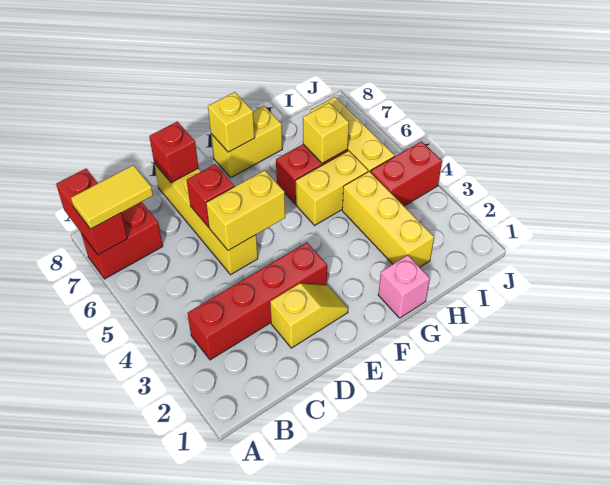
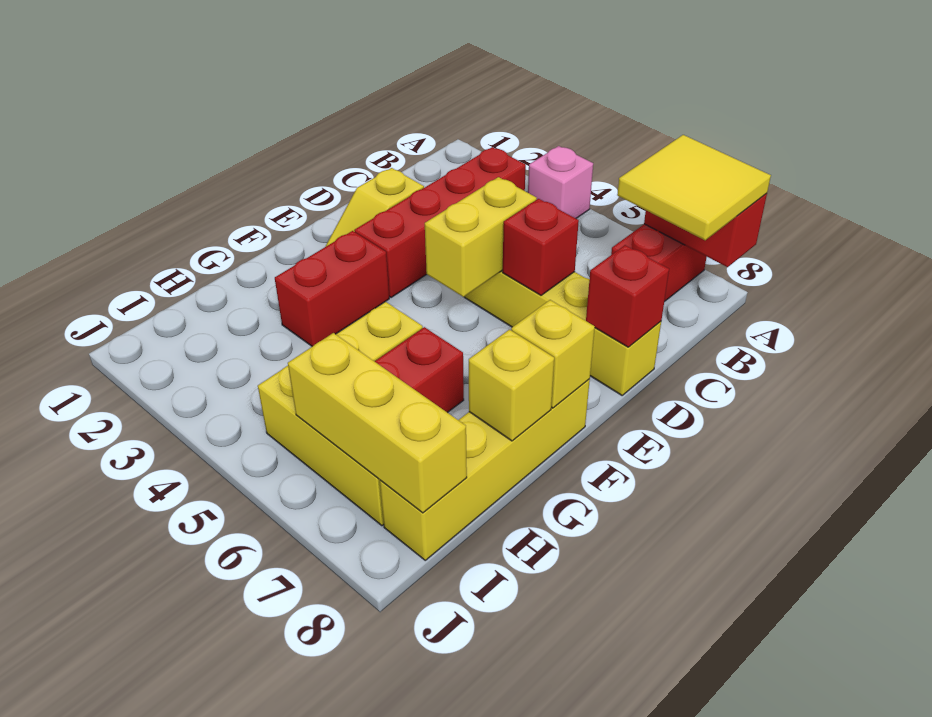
yellow tile A7:B7 level 3 -> yellow tile A7:B8 level 3
yellow brick F8:G8 level 1 -> yellow brick F8:I8 level 1
pink brick G1 level 1 -> pink brick A4 level 1
yellow brick H2:H4 level 1 -> yellow brick I6:I8 level 2
yellow brick H6 level 2 -> yellow brick G8 level 2
red brick I4:J4 level 1 -> red brick F3:G3 level 1

